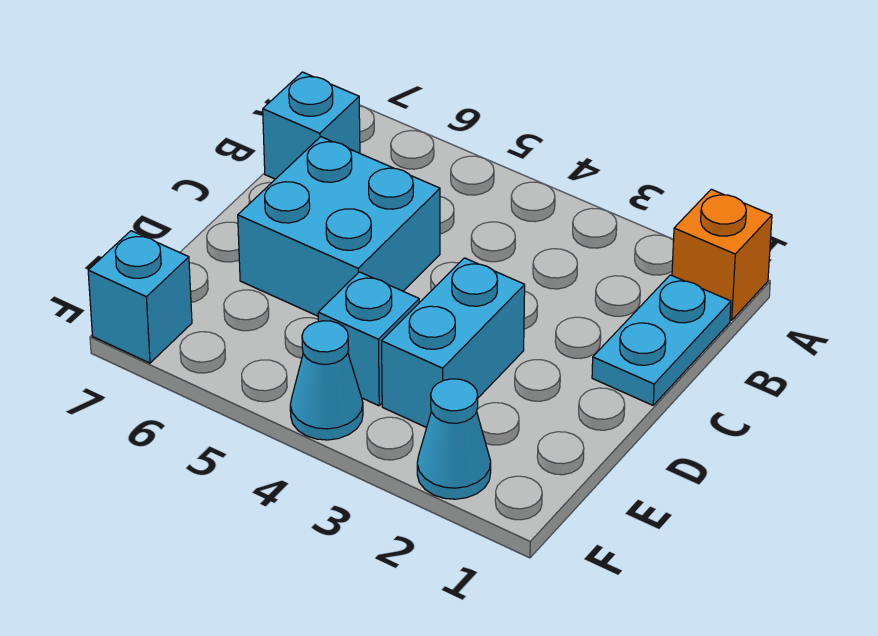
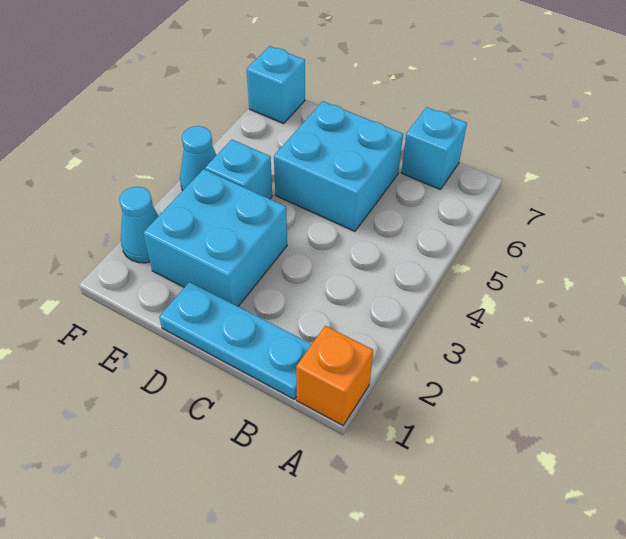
cyan plate B1:C1 level 1 -> cyan plate B1:D1 level 1
cyan brick D3:E3 level 1 -> cyan brick D2:E3 level 1

